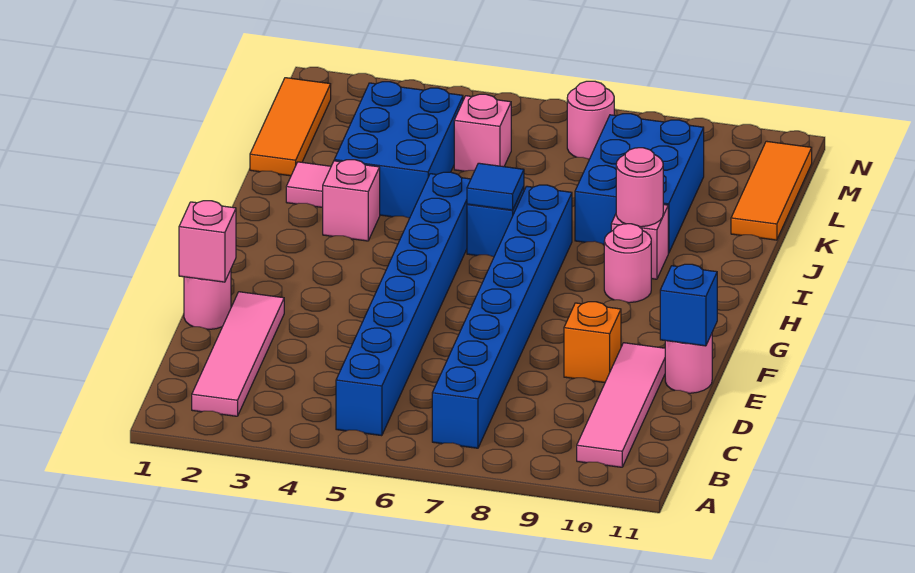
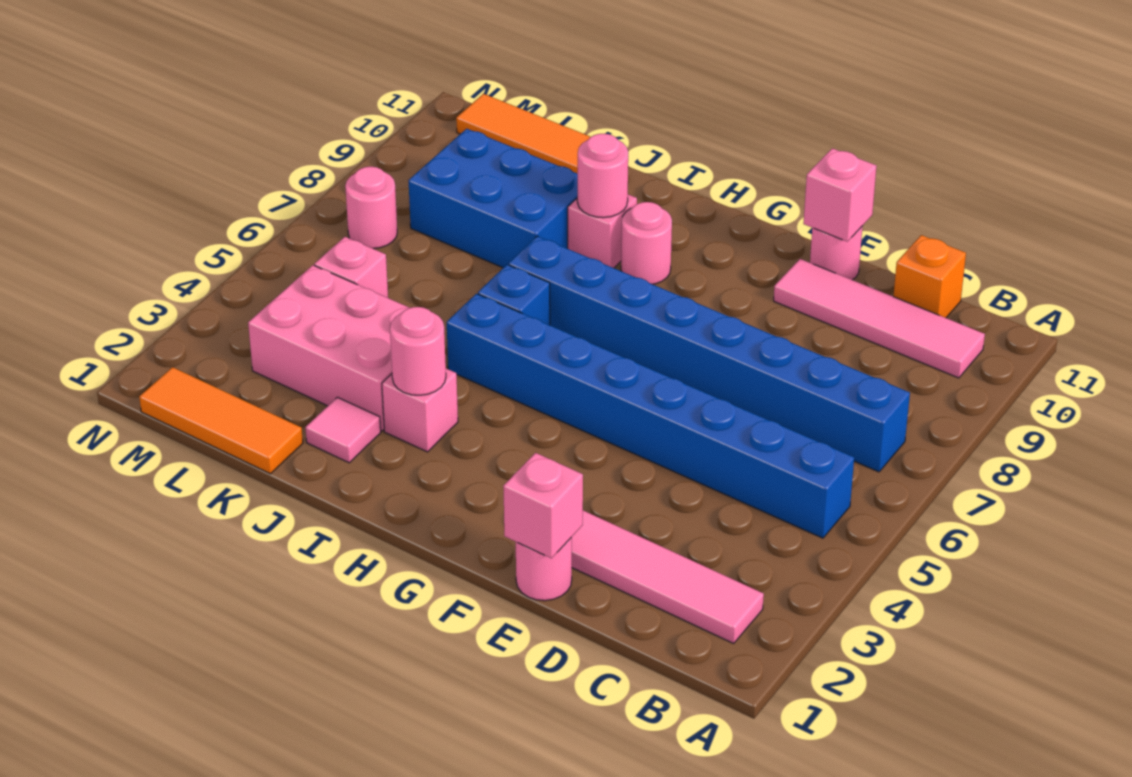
orange brick E9 level 1 -> orange brick C11 level 1
blue brick E11 level 2 -> pink brick E11 level 2
none -> pink round brick I3 level 2
blue tile I6 level 2 -> none
blue brick J3:L4 level 1 -> pink brick J3:L4 level 1

